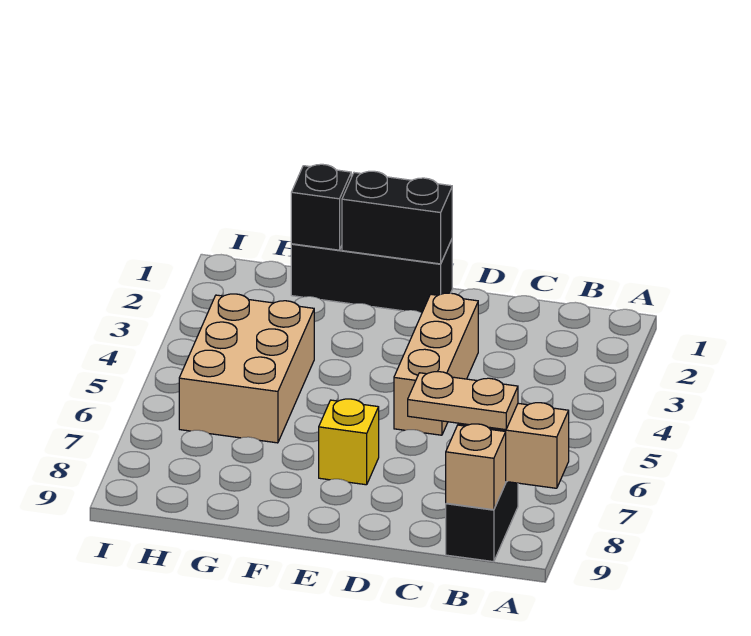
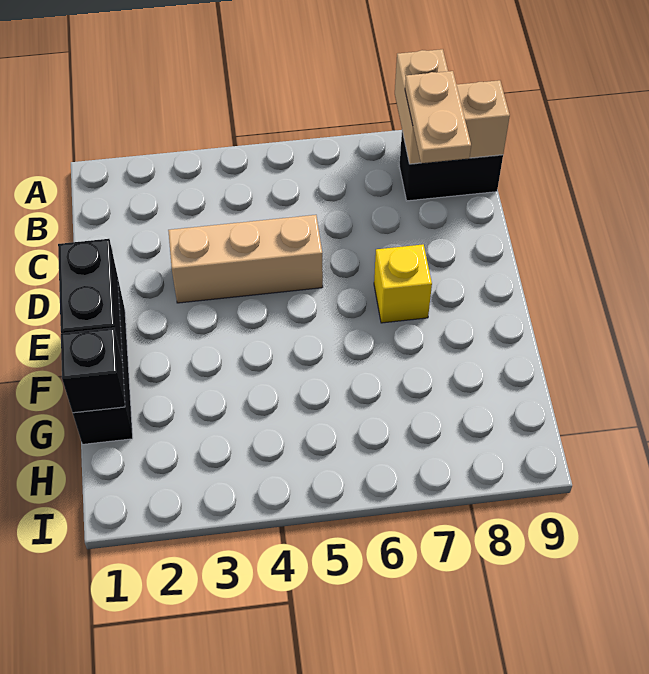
tan brick G4:H6 level 1 -> none

